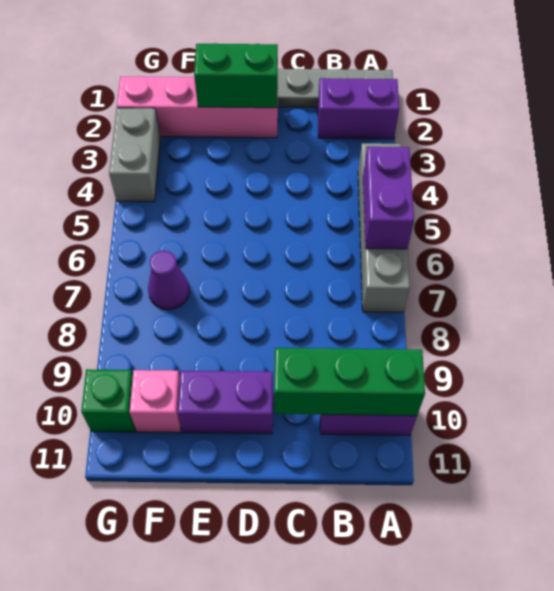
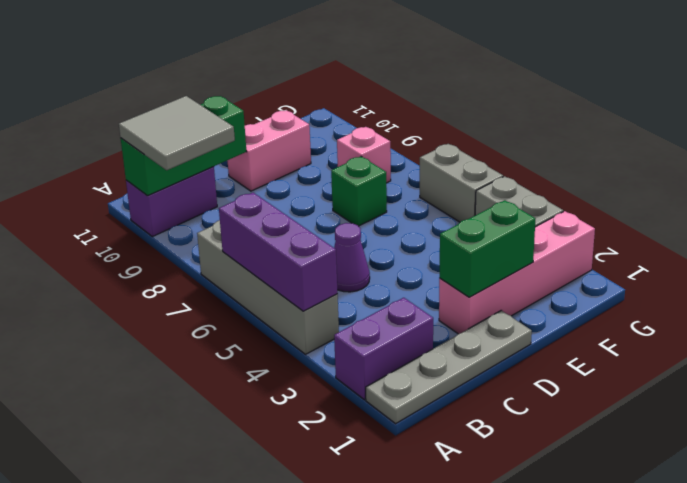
purple brick A5:A6 level 2 -> purple brick A4:A6 level 2
none -> grey tile A9:B10 level 3
purple brick D10:E10 level 1 -> pink brick D10:E10 level 1
purple cone F7 level 1 -> purple cone C5 level 1
pink brick F10 level 1 -> pink brick F8 level 1
none -> grey brick G5:G6 level 1
green brick G10 level 1 -> green brick E7 level 1

